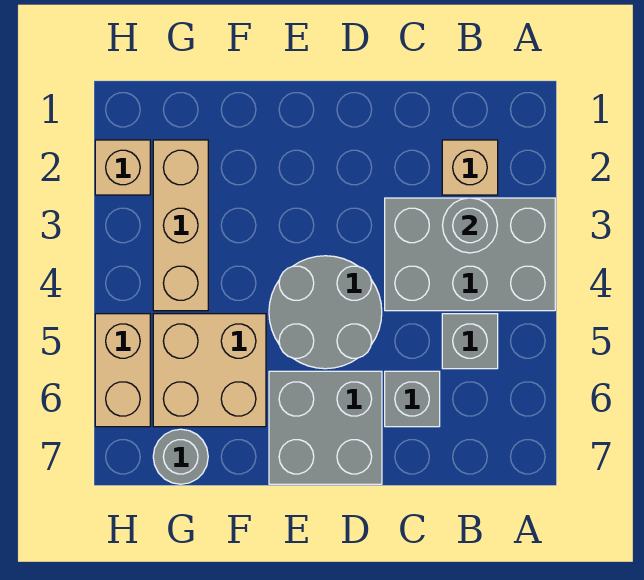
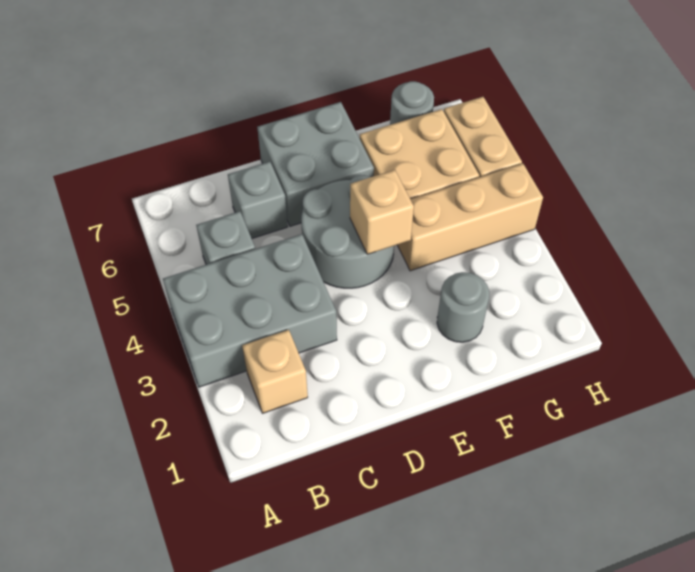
grey round brick B3 level 2 -> grey round brick F2 level 1
tan brick G2:G4 level 1 -> tan brick F4:H4 level 1
tan brick H2 level 1 -> tan brick E4 level 2

